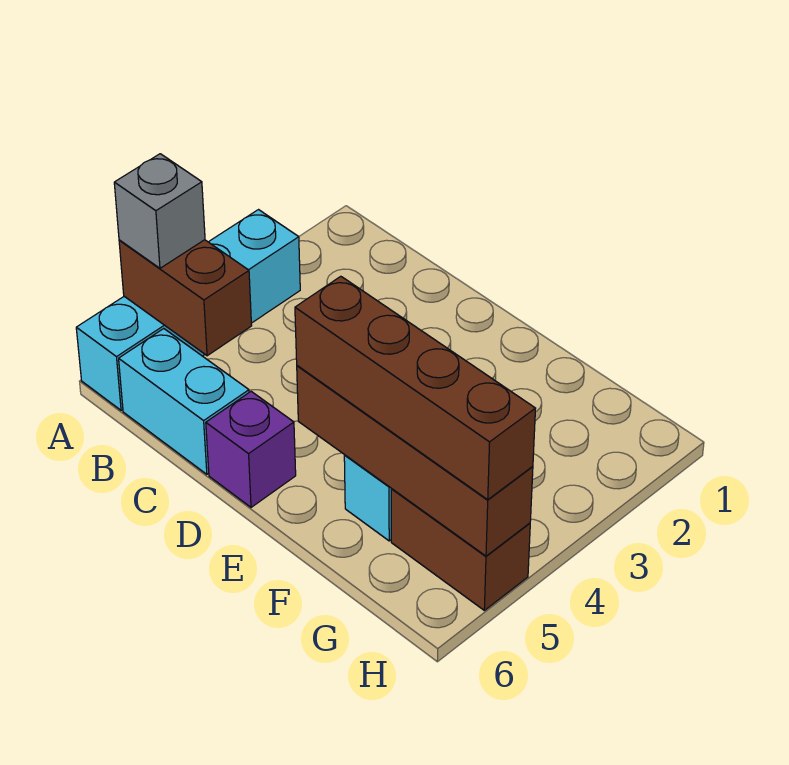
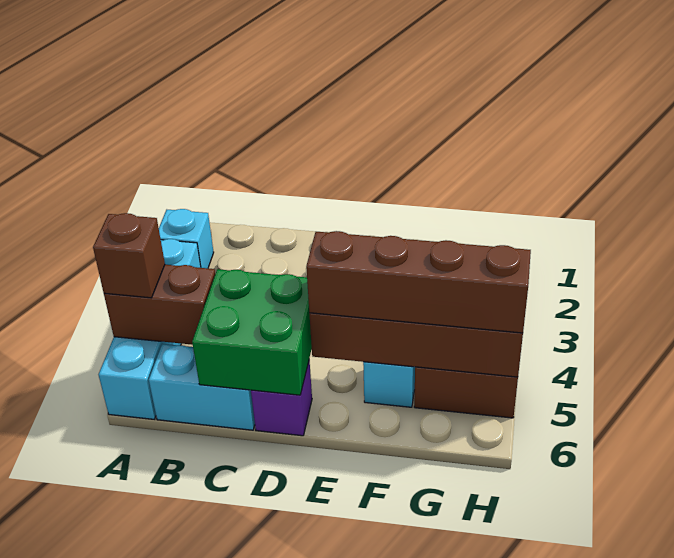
none -> cyan brick A2 level 1
grey brick A5 level 3 -> brown brick A5 level 3
none -> green brick C5:D6 level 2

